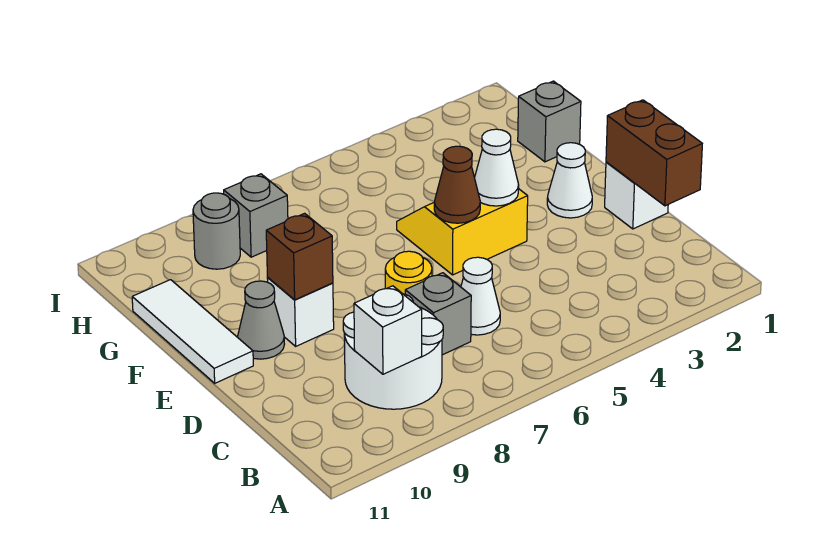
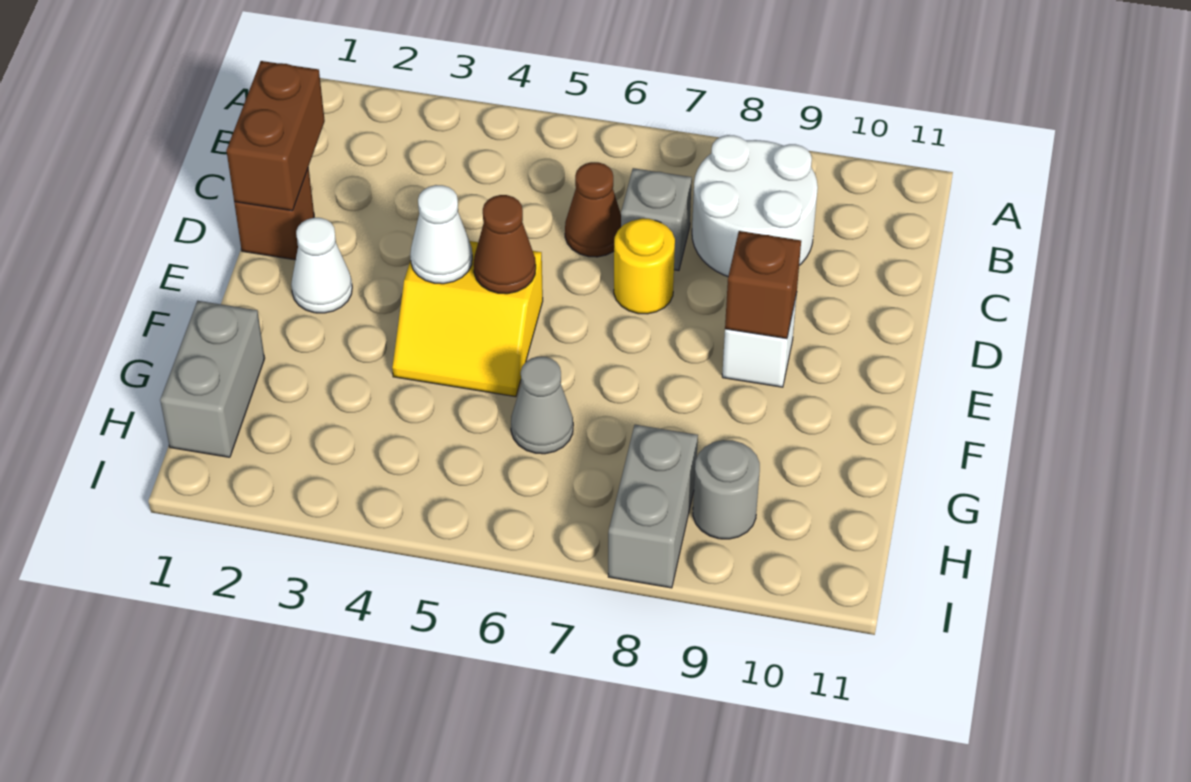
white brick B9 level 2 -> none
white cone C6 level 1 -> brown cone C6 level 1
white brick D1 level 1 -> brown brick D1 level 1
grey cone E10 level 1 -> grey cone G6 level 1
white tile E11:G11 level 1 -> none
grey brick G1 level 1 -> grey brick G1:H1 level 1
grey brick H8 level 1 -> grey brick H8:I8 level 1

